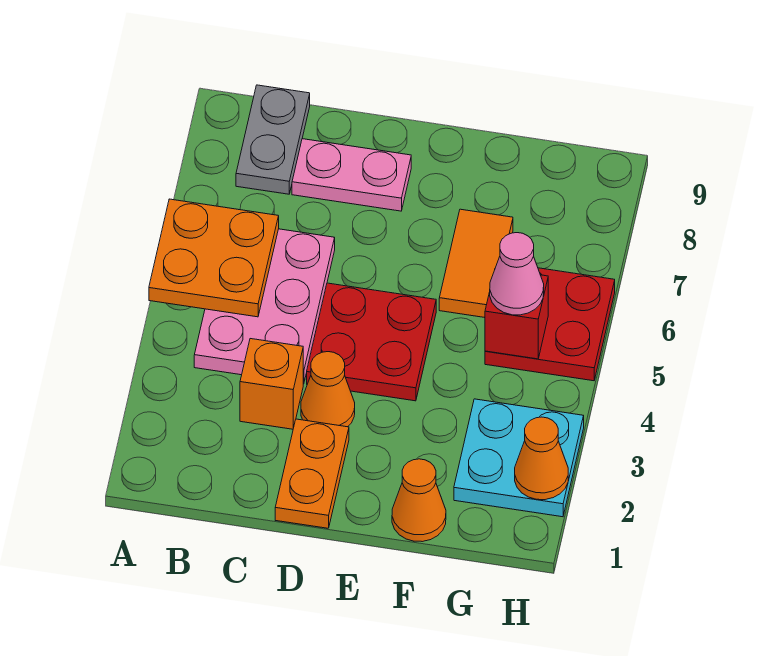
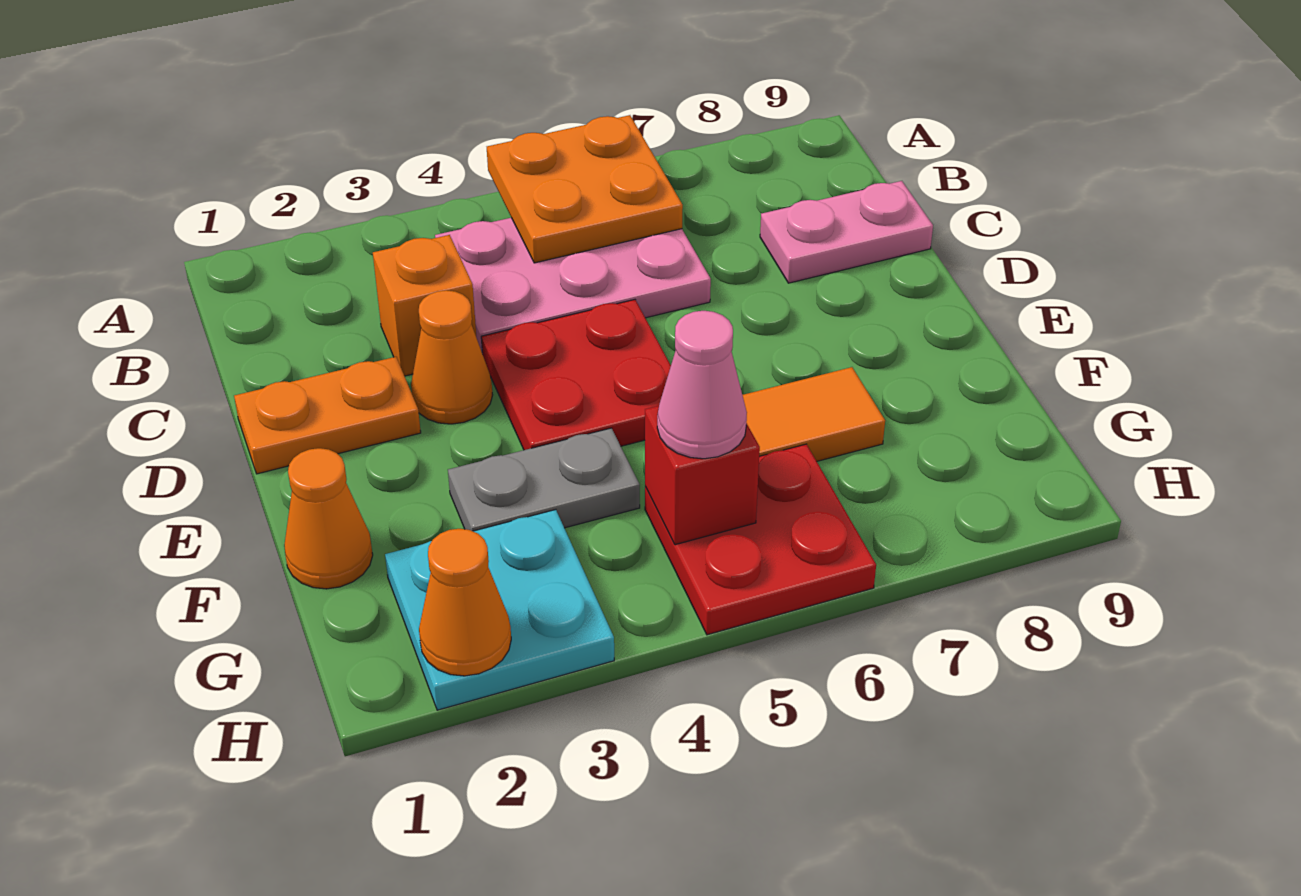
grey plate B8:B9 level 1 -> grey plate F3:F4 level 1
pink plate C8:D8 level 1 -> pink plate C8:C9 level 1

